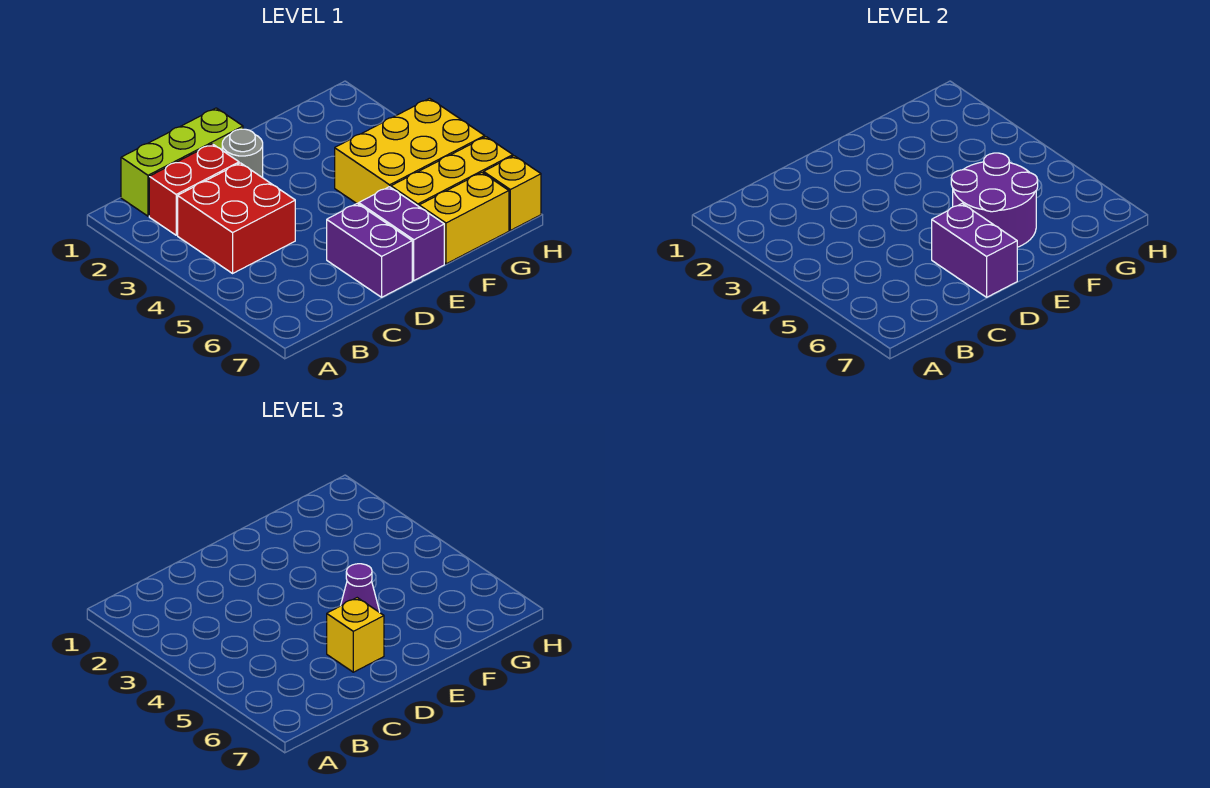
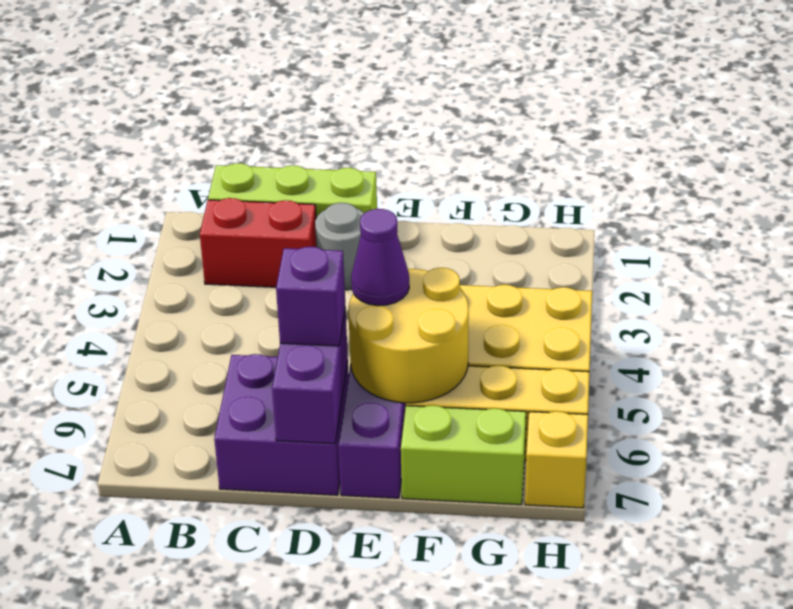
red brick B3:C4 level 1 -> none
purple brick D6:D7 level 1 -> purple brick C6:D7 level 1
yellow brick D6 level 3 -> purple brick D6 level 3
purple round brick E5:F6 level 2 -> yellow round brick E5:F6 level 2
yellow brick F7:G7 level 1 -> lime brick F7:G7 level 1

